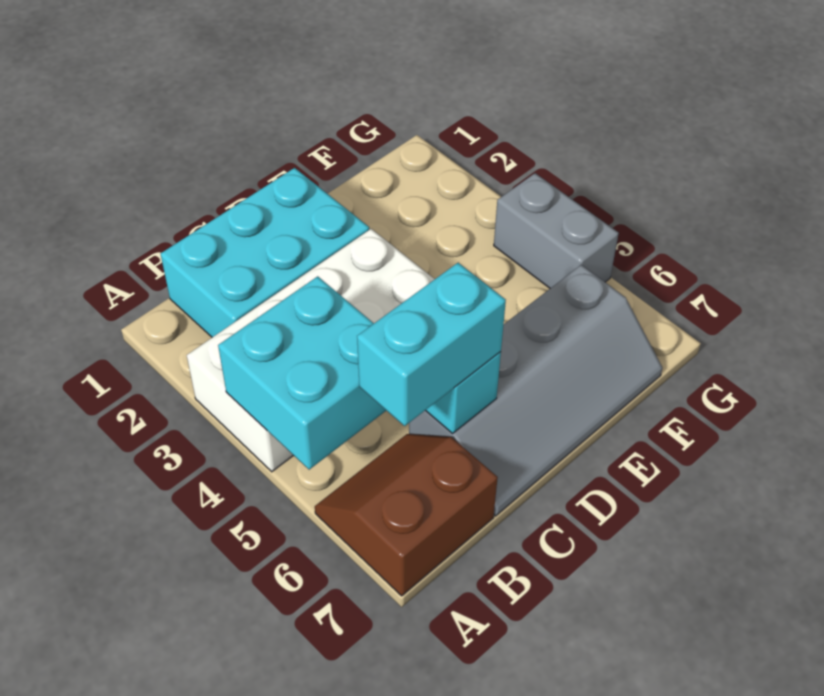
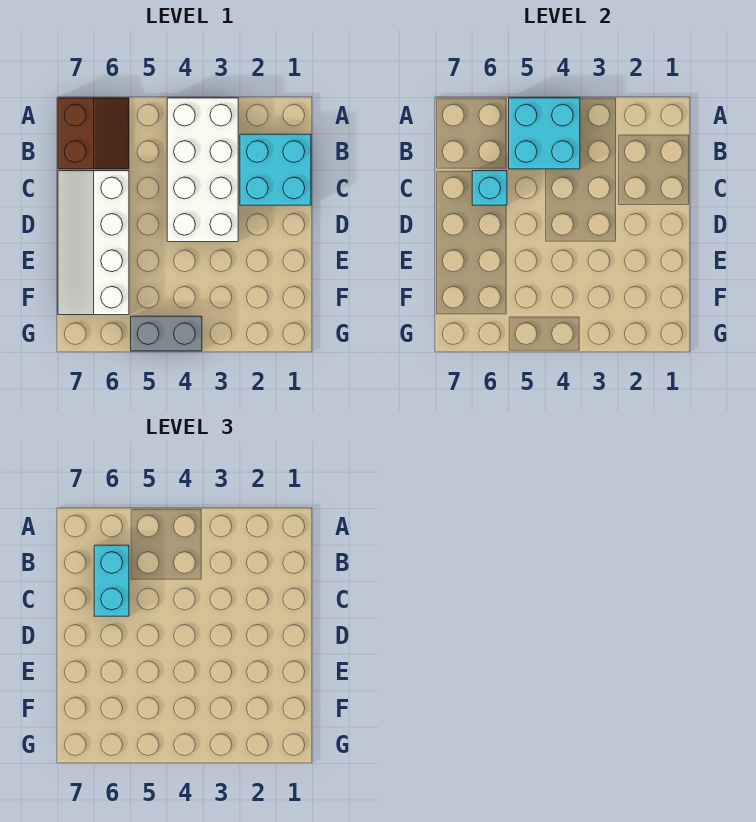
cyan brick B1:D2 level 1 -> cyan brick B1:C2 level 1
grey slope C6:F7 level 1 top 6 -> white slope C6:F7 level 1 top 6

